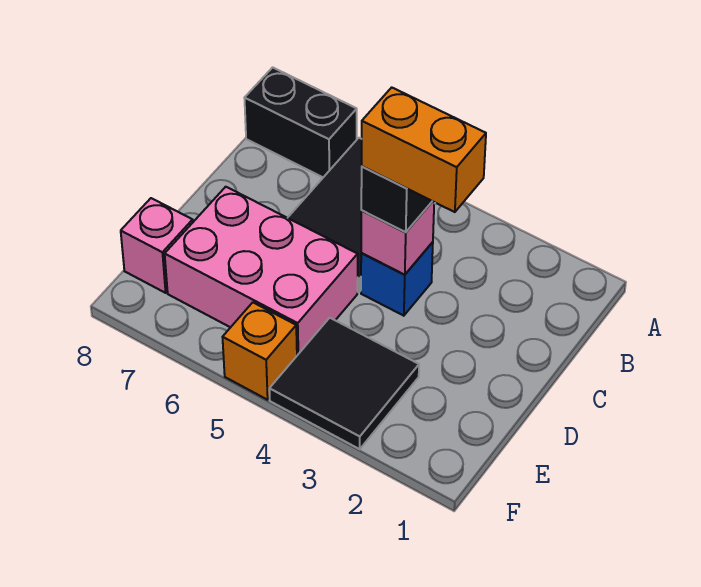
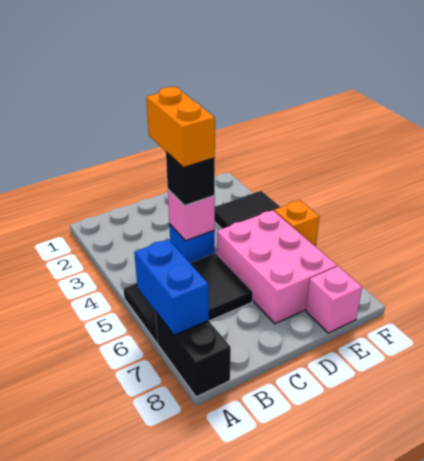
none -> blue brick A6:A7 level 2

